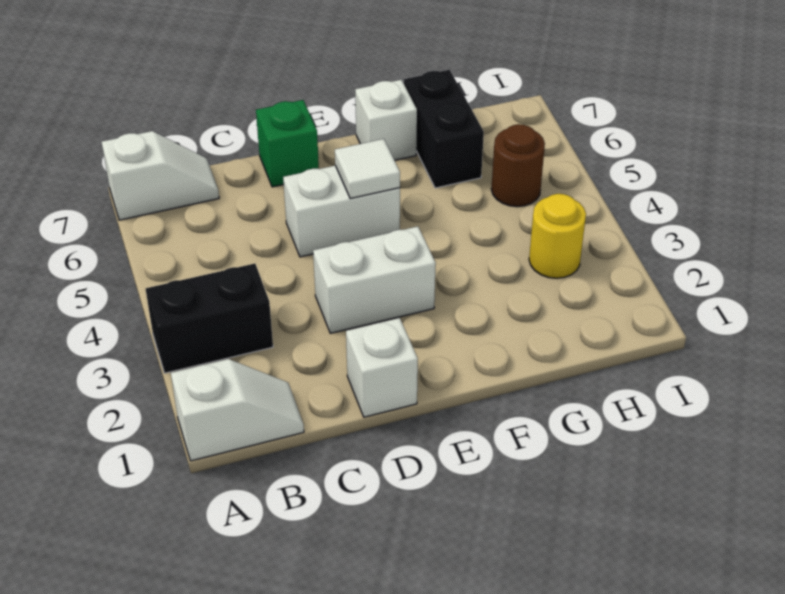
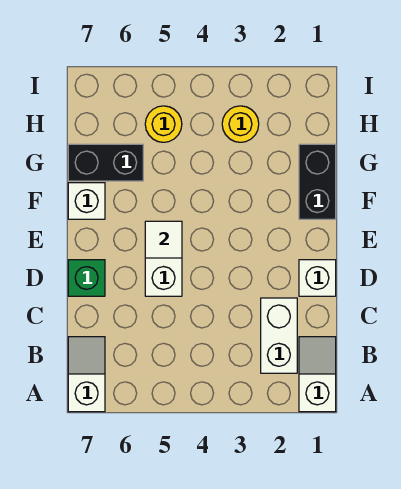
black brick A3:B3 level 1 -> black brick F1:G1 level 1
white brick D3:E3 level 1 -> white brick B2:C2 level 1
brown round brick H5 level 1 -> yellow round brick H5 level 1

